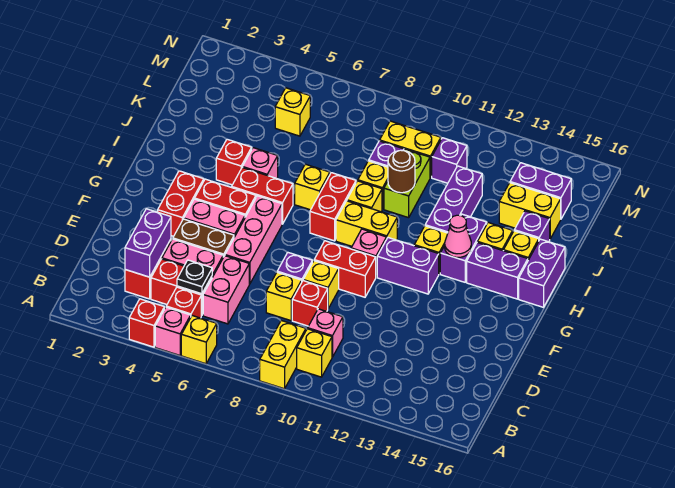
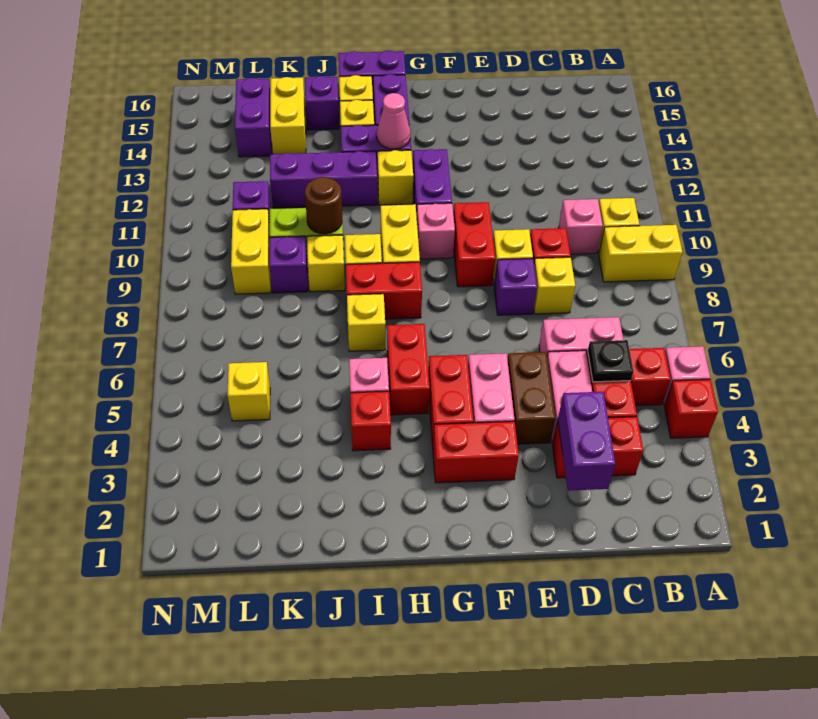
yellow brick A6 level 1 -> none
purple brick C3:D3 level 2 -> purple brick D2:D3 level 2
pink brick E6:G6 level 1 -> none

